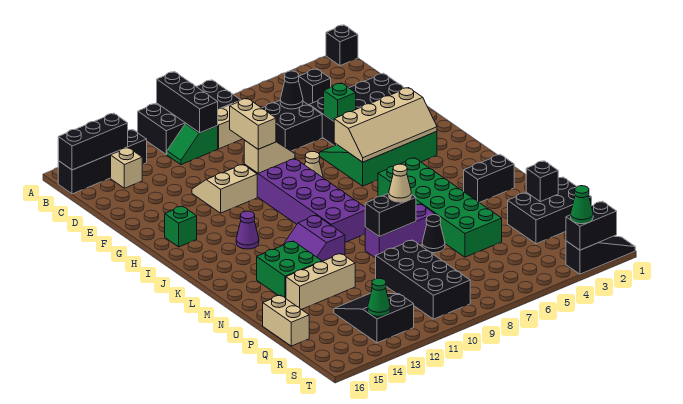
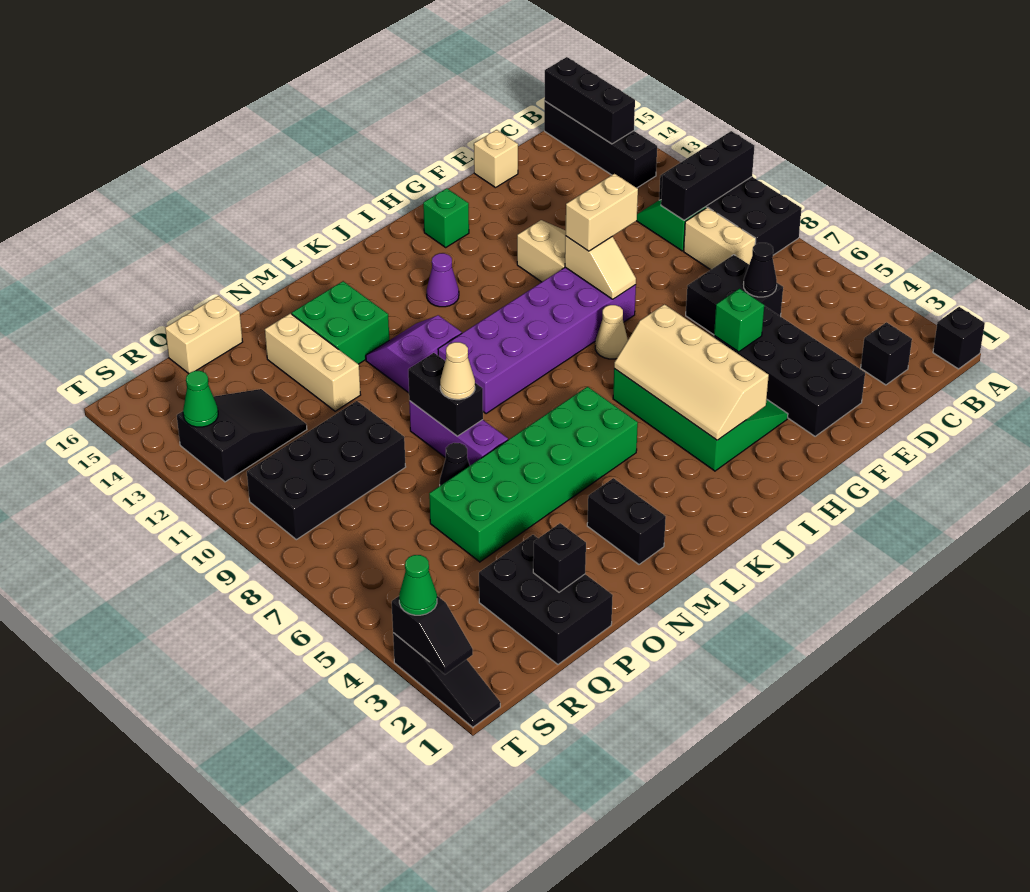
black brick C4 level 1 -> black brick C2 level 1
tan brick C14 level 1 -> tan brick E16 level 1
black brick T2:T3 level 2 -> black slope T2:T3 level 2 top 3

